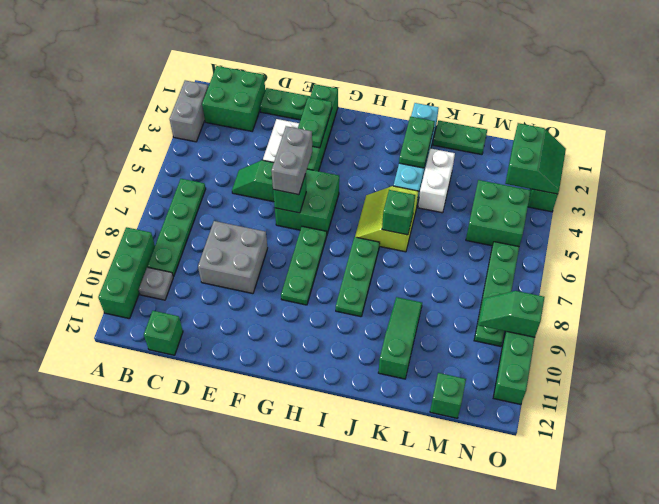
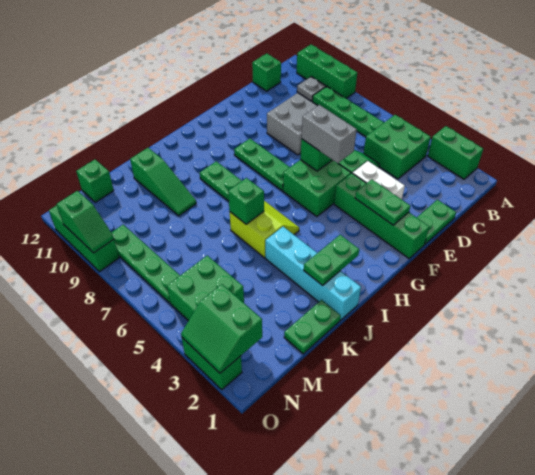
grey brick A2:A3 level 1 -> green brick A2:A3 level 1
green brick B1:C2 level 1 -> green brick B4:C5 level 1
green plate J2:J3 level 2 -> green plate I2:J2 level 2
white brick K3:K4 level 1 -> none
green slope N9:O9 level 2 top O -> green slope O9:O10 level 2 top 10

